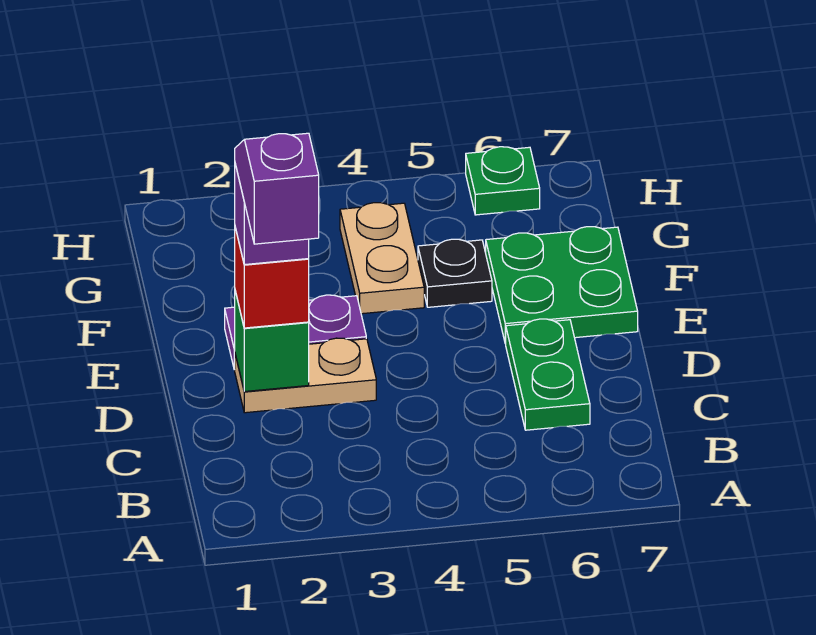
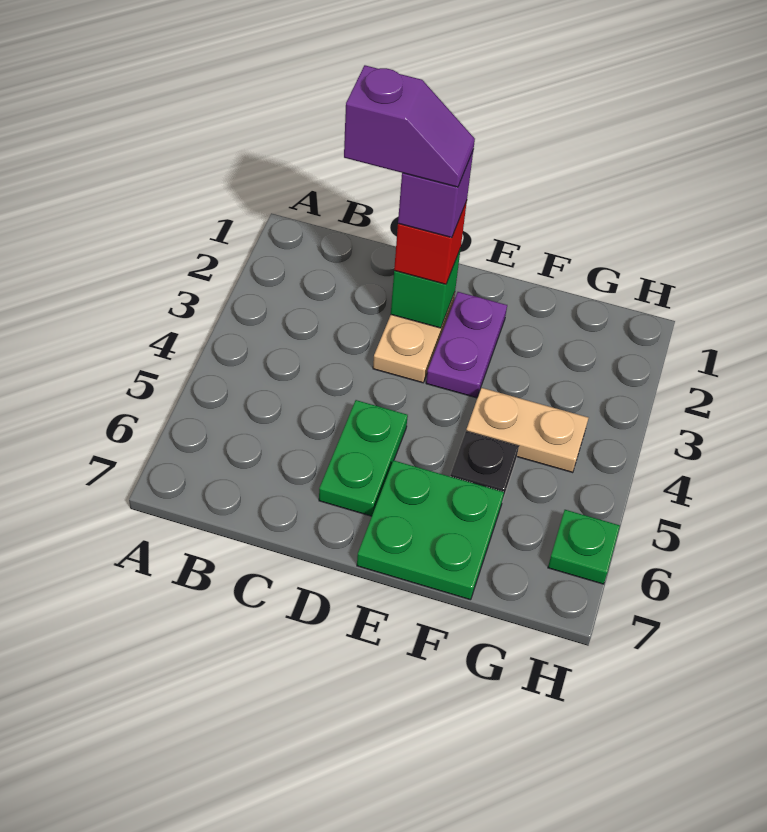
green plate C6:D6 level 1 -> green plate D5:D6 level 1

